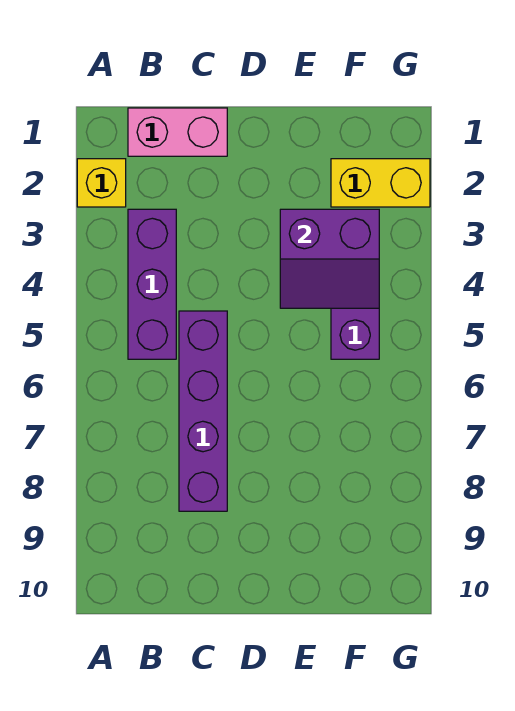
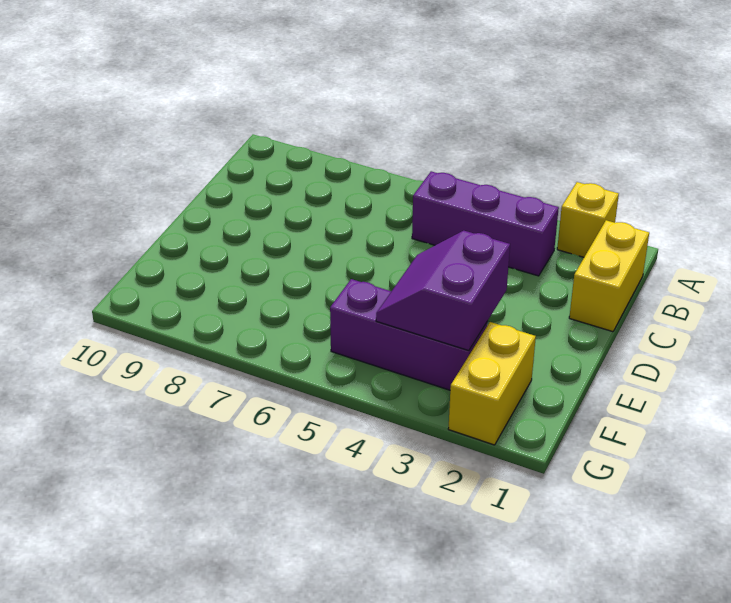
pink brick B1:C1 level 1 -> yellow brick B1:C1 level 1
purple brick C5:C8 level 1 -> none

